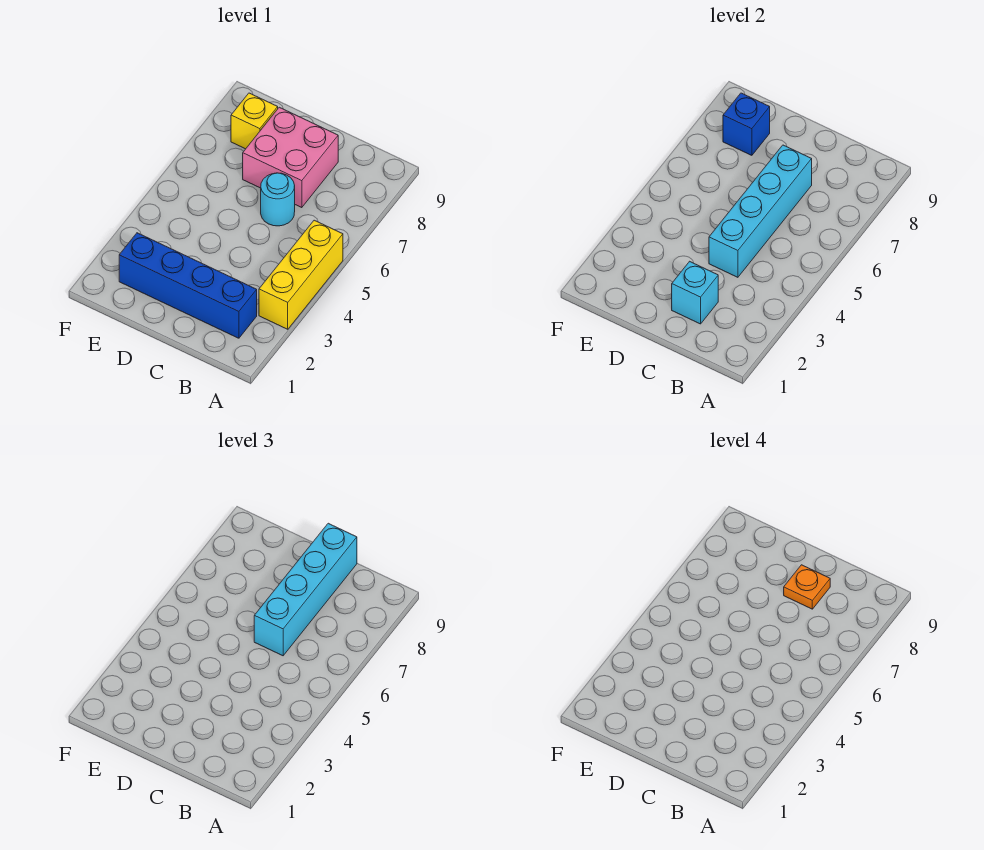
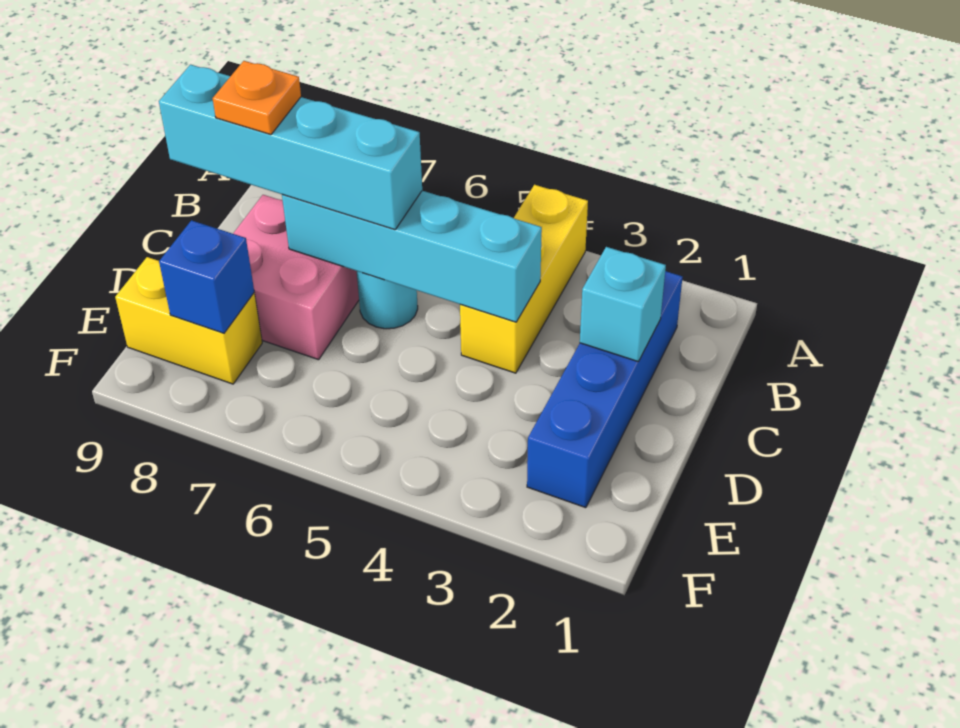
yellow brick A3:A5 level 1 -> yellow brick A4:C4 level 1
yellow brick E8 level 1 -> yellow brick E8:E9 level 1

